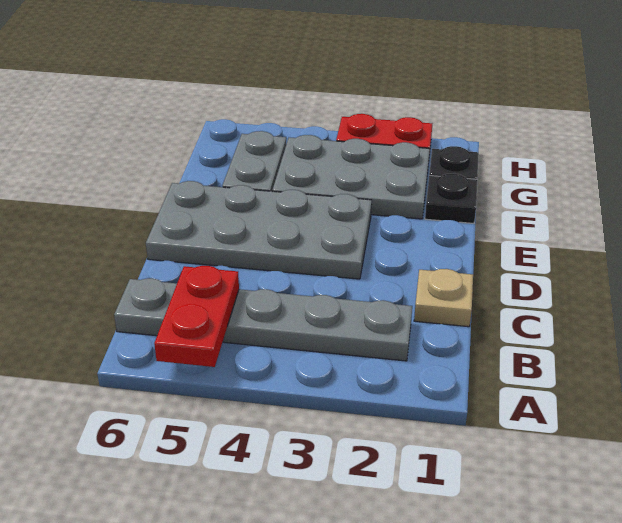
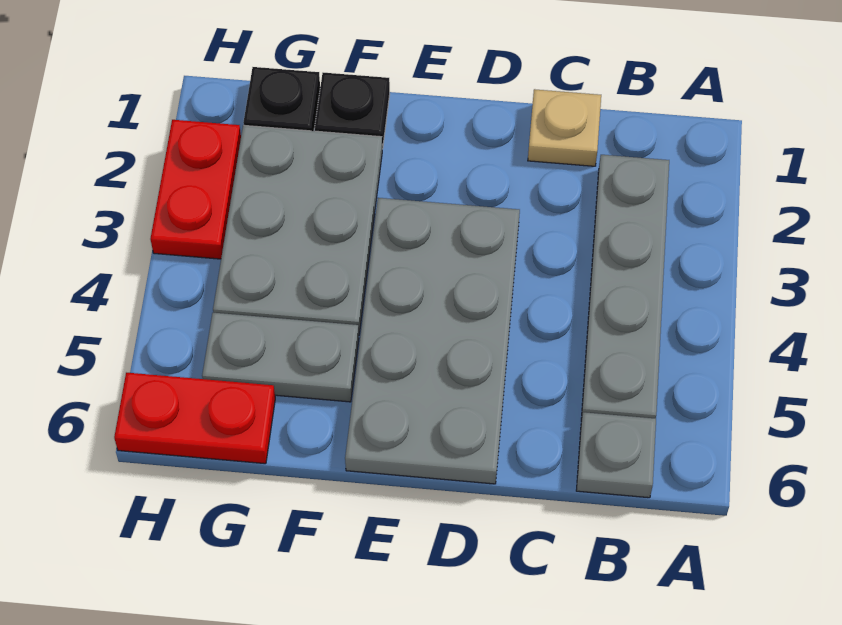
red plate A5:B5 level 2 -> red plate G6:H6 level 1

